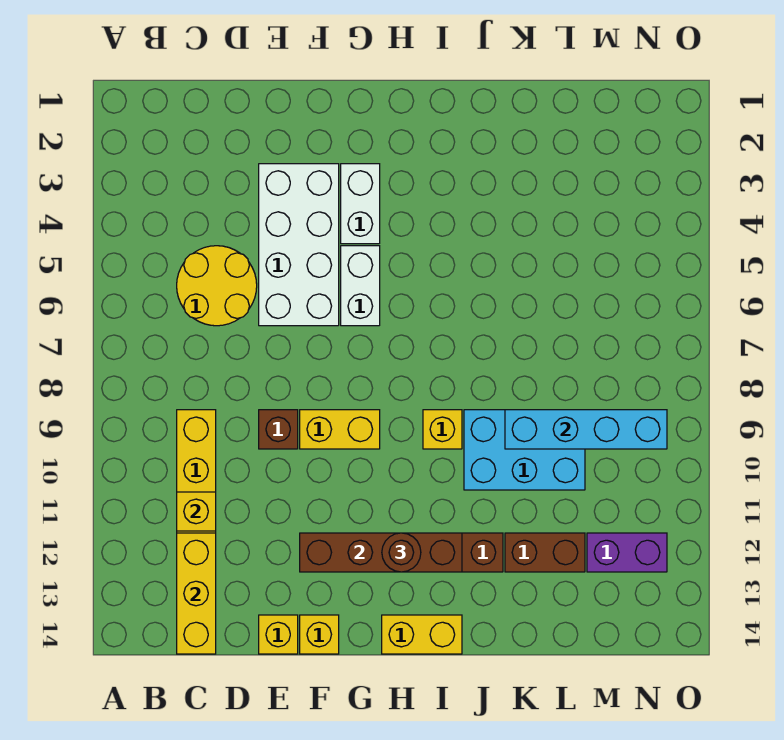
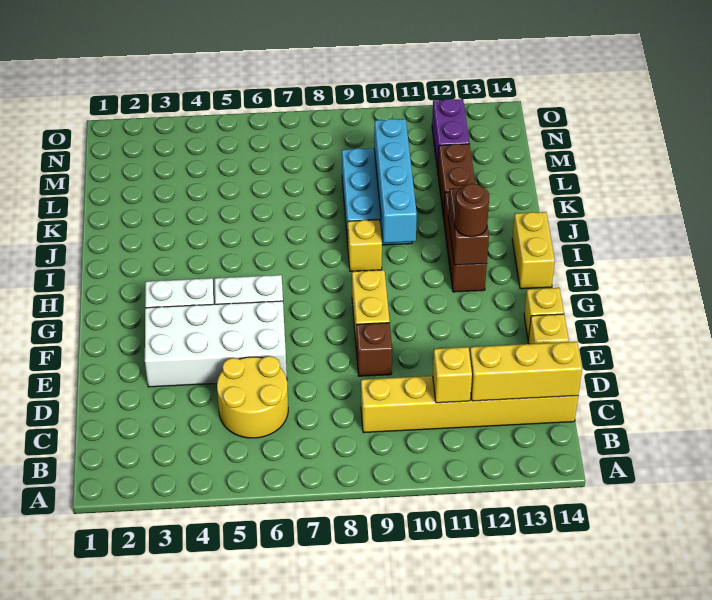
brown brick F12:I12 level 2 -> brown brick H12:I12 level 2
cyan brick K9:N9 level 2 -> cyan brick I10:L10 level 2

